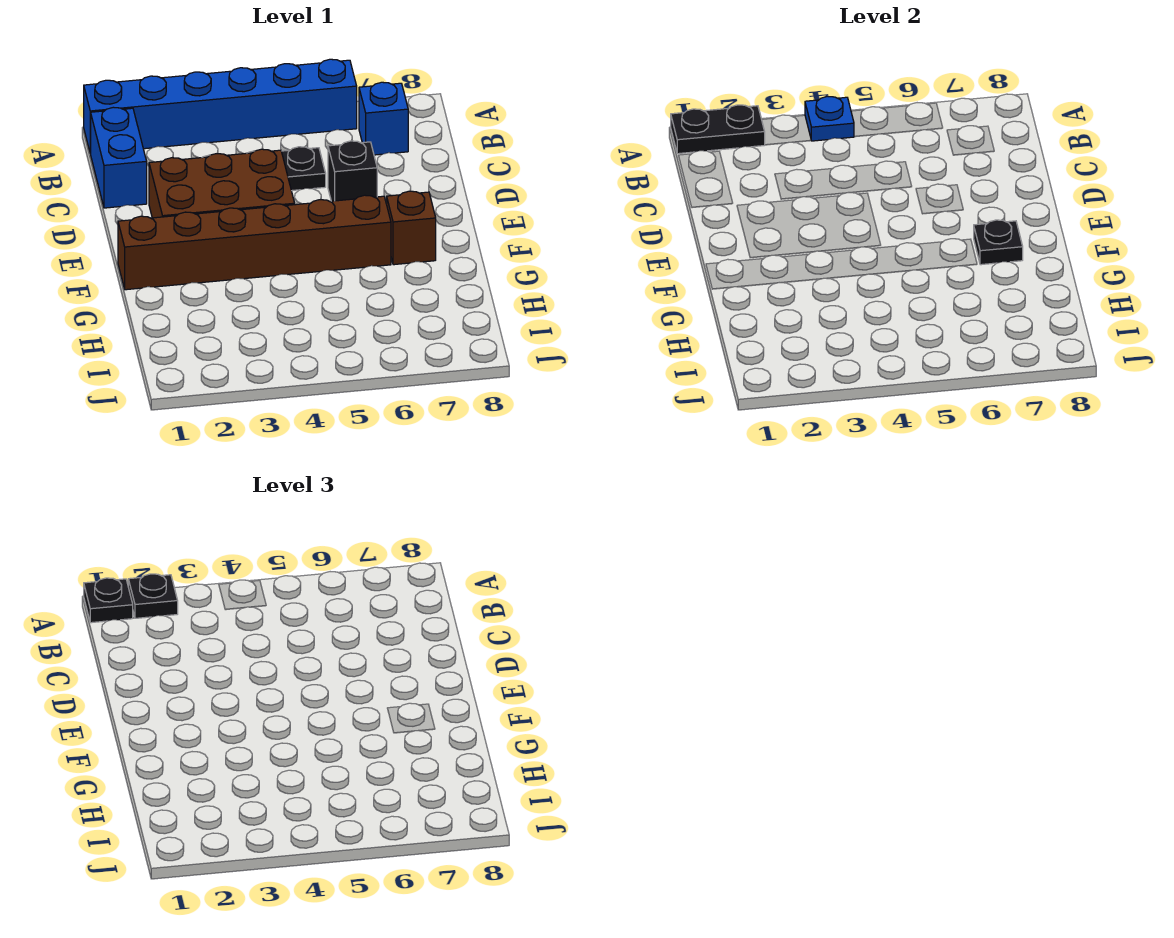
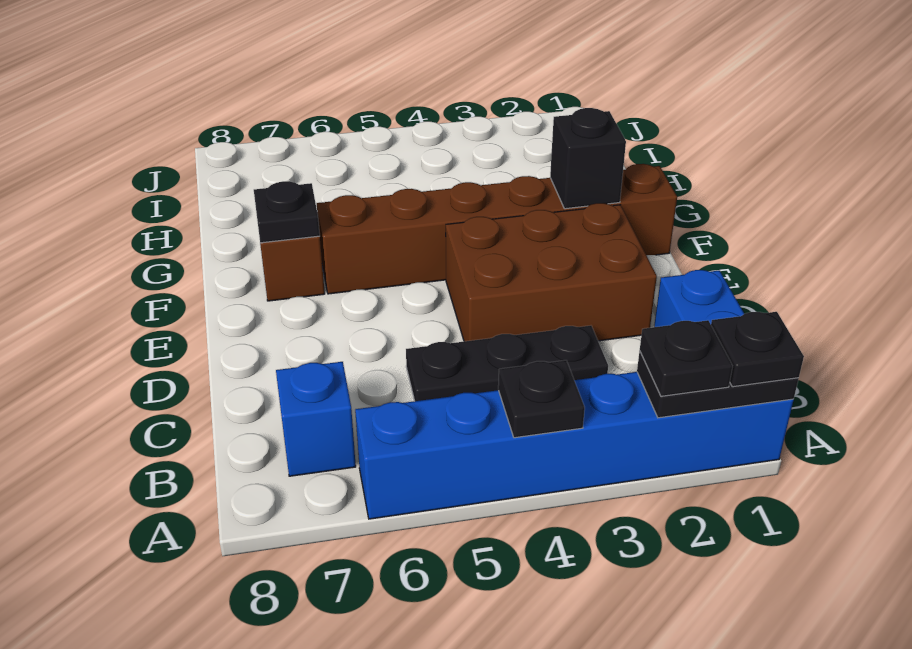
blue plate A4 level 2 -> black plate A4 level 2
black brick D6 level 1 -> black brick F2 level 2

